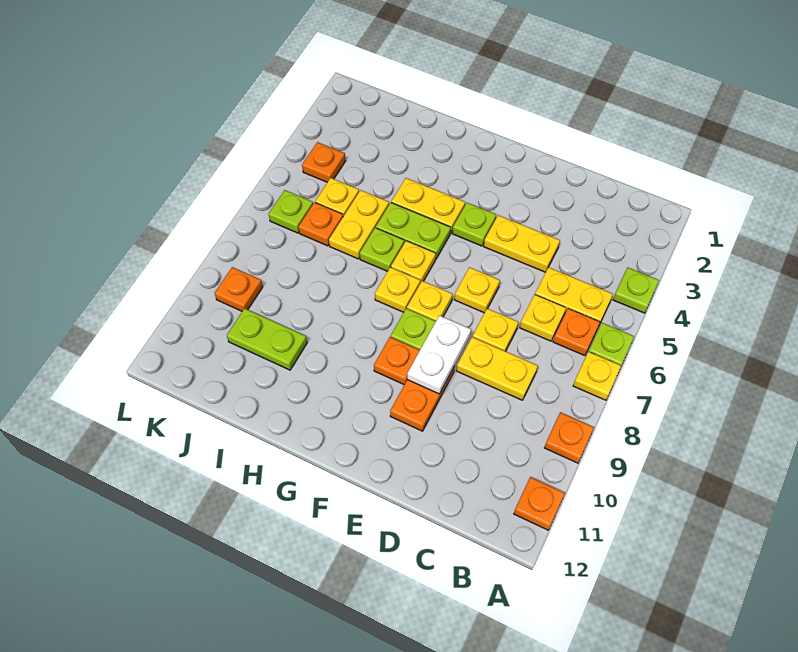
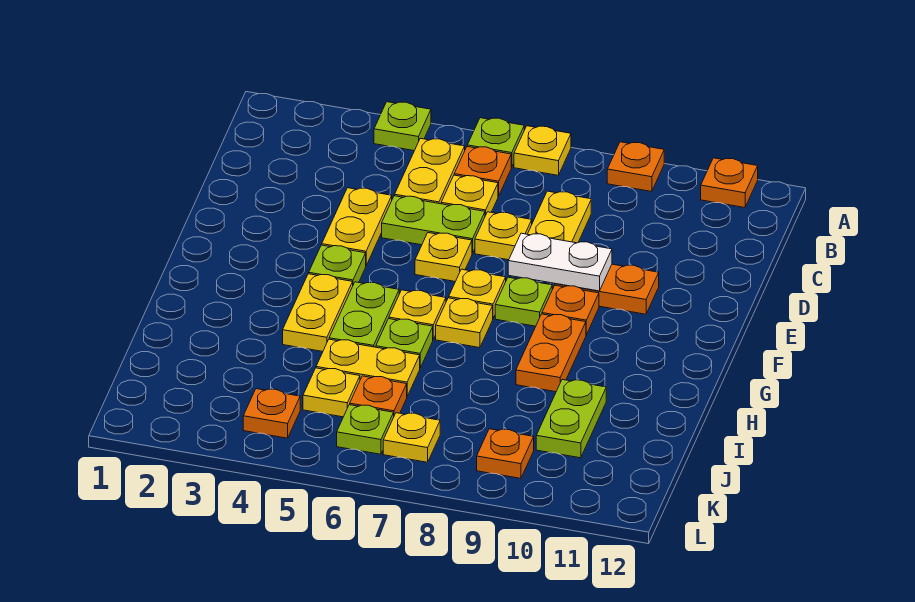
none -> lime plate D5:D6 level 1
none -> orange plate G9:H9 level 1
none -> yellow plate K7 level 1

